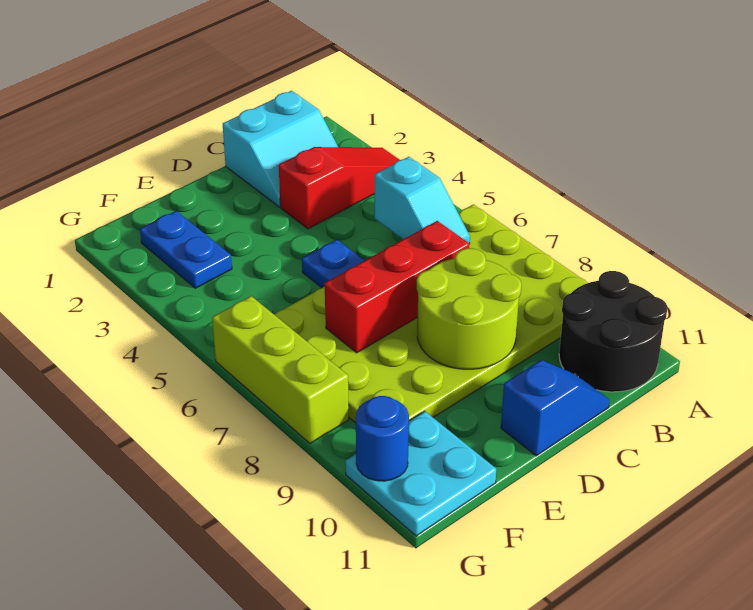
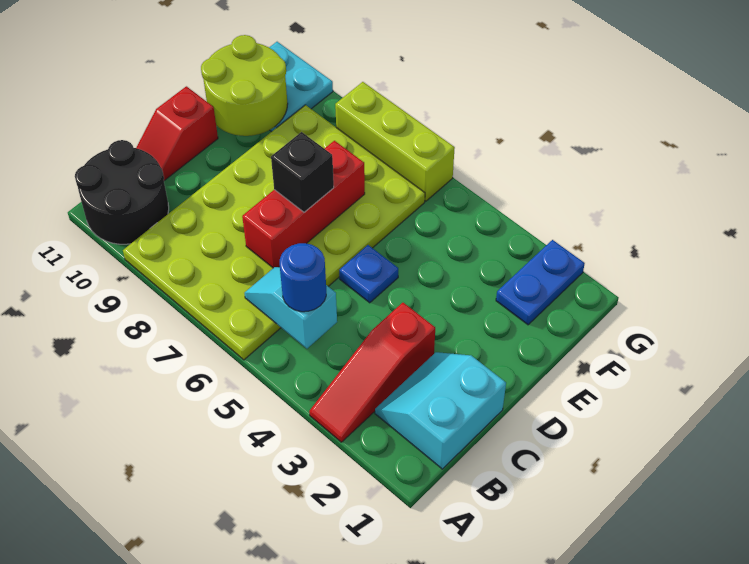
lime round brick C8:D9 level 2 -> lime round brick E10:F11 level 2
blue slope C11:D11 level 1 top D -> red slope C11:D11 level 1 top D
none -> black brick D7 level 3
blue plate F2:F3 level 1 -> blue plate F2:G2 level 1
blue round brick G10 level 2 -> blue round brick B5 level 3

